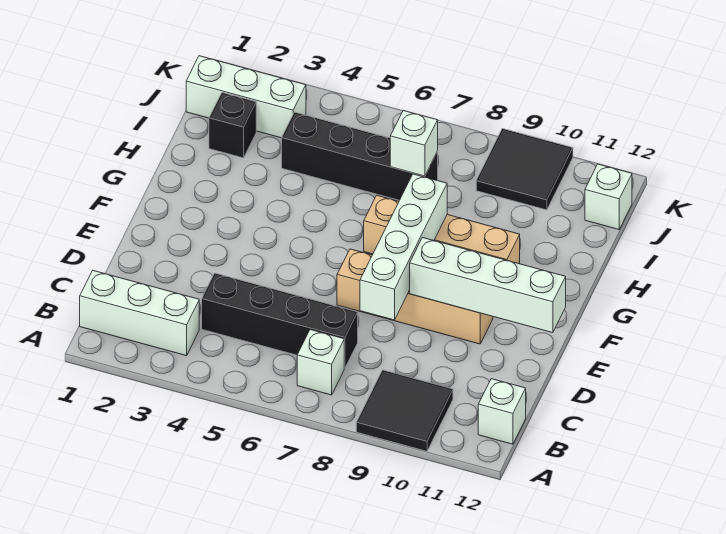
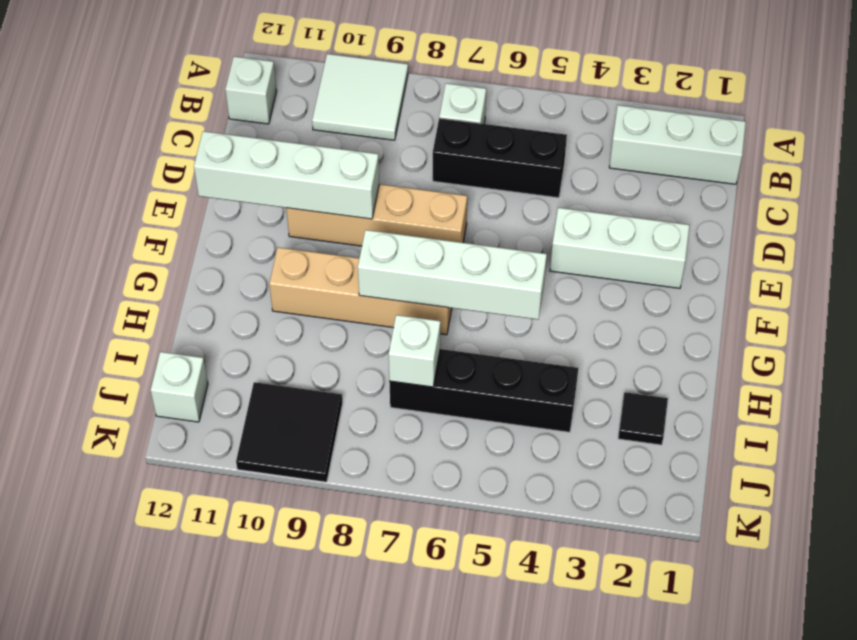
black tile A9:B10 level 1 -> white tile A9:B10 level 1
black brick C4:C7 level 1 -> black brick C5:C7 level 1
white brick D8:G8 level 2 -> white brick G5:G8 level 2
black brick I2 level 1 -> black tile I2 level 1
white brick J1:J3 level 1 -> white brick E2:E4 level 1

